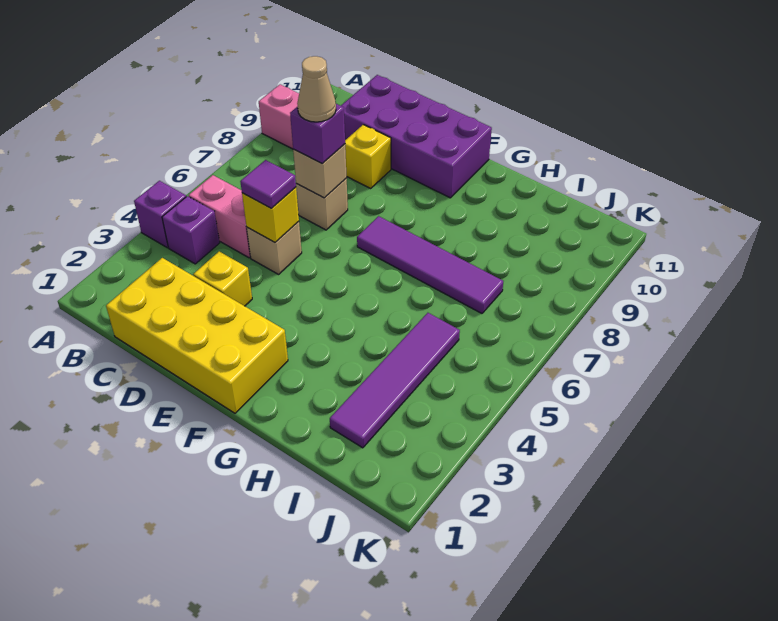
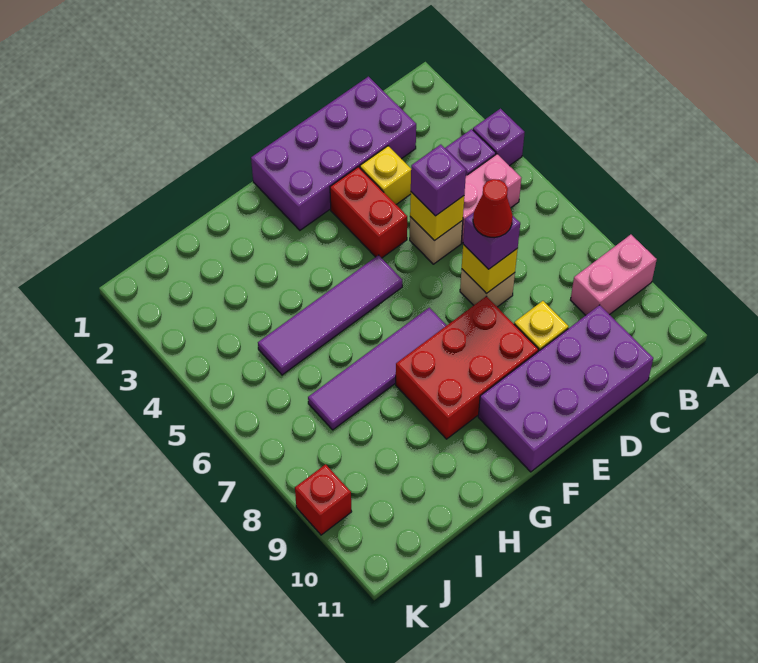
yellow brick C1:F2 level 1 -> purple brick C1:F2 level 1
purple tile D5 level 3 -> purple brick D5 level 3
tan brick D7 level 2 -> yellow brick D7 level 2
tan cone D7 level 4 -> red cone D7 level 4
none -> red brick E3:E4 level 1
none -> red brick E8:G9 level 1
purple tile I2:I5 level 1 -> purple tile F5:I5 level 1
none -> red brick K9 level 1

